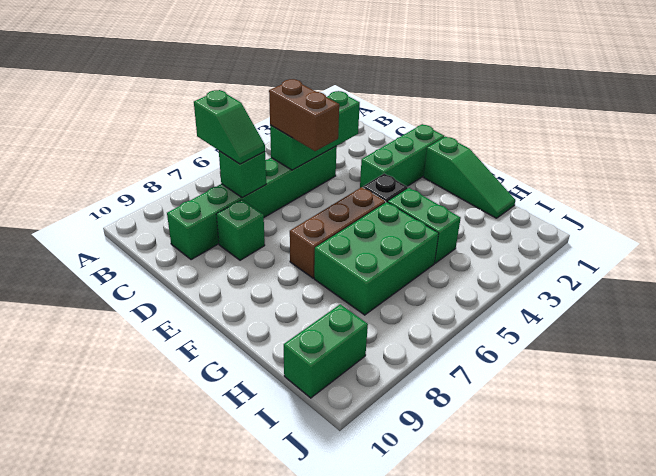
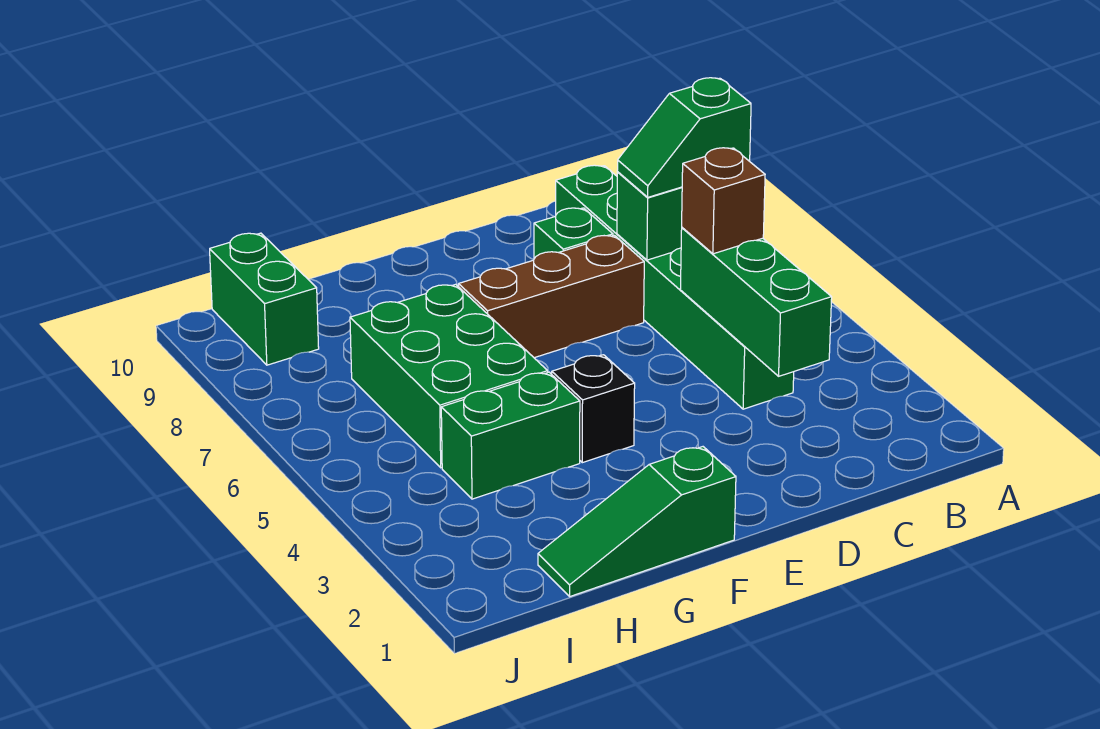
brown brick C5:D5 level 3 -> brown brick C5 level 3
green brick E1:E3 level 1 -> none
brown brick F5:F7 level 1 -> brown brick D7:F7 level 1

